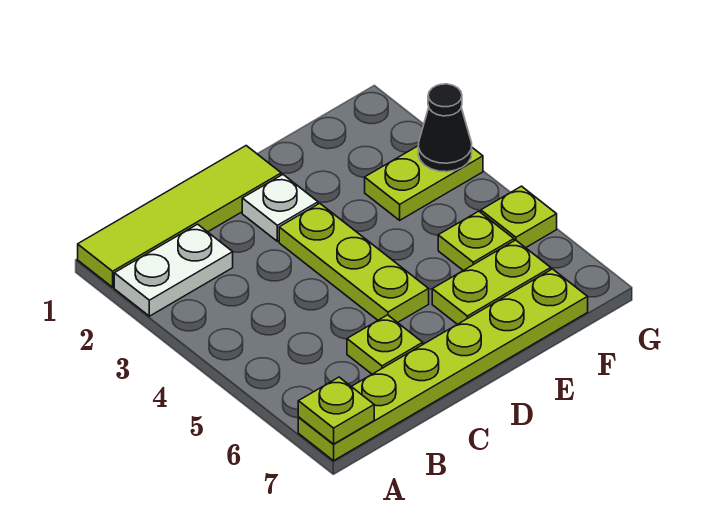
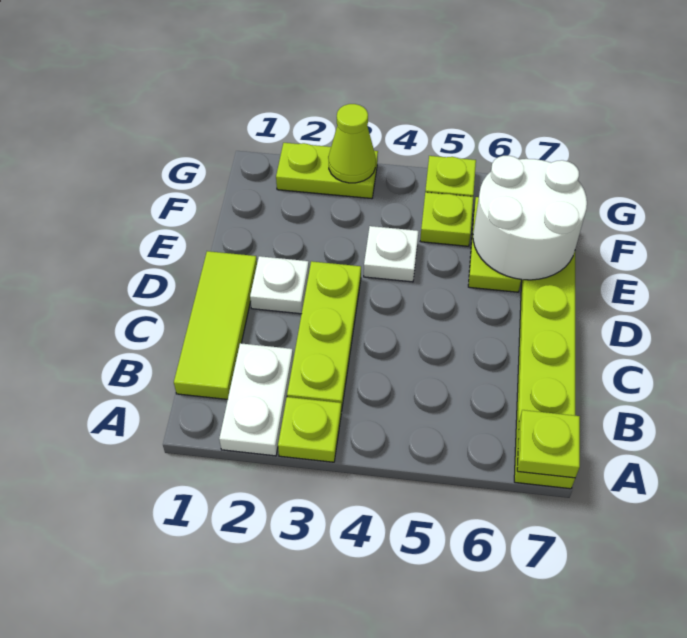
lime tile A1:D1 level 1 -> lime tile B1:D1 level 1
lime plate C6 level 1 -> lime plate A3 level 1
lime plate D3:D5 level 1 -> lime plate B3:D3 level 1
none -> white plate E4 level 1
none -> white round brick E6:F7 level 2
lime plate F3:G3 level 1 -> lime plate G2:G3 level 1
black cone G3 level 2 -> lime cone G3 level 2

